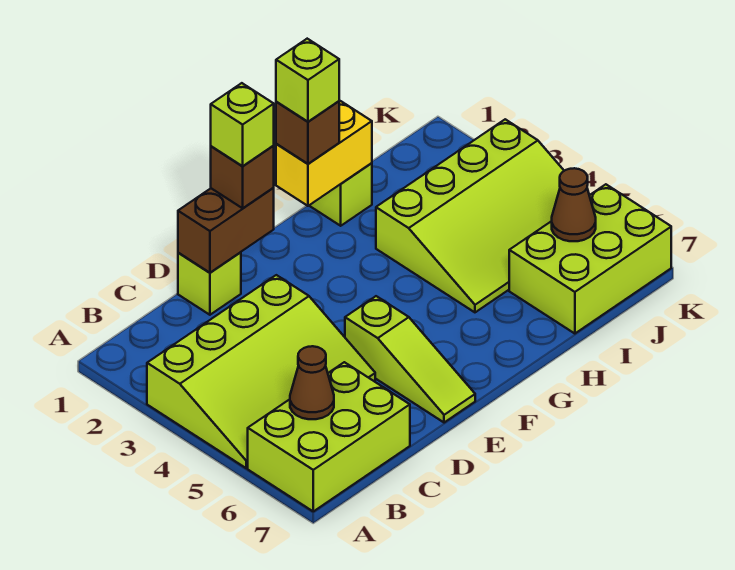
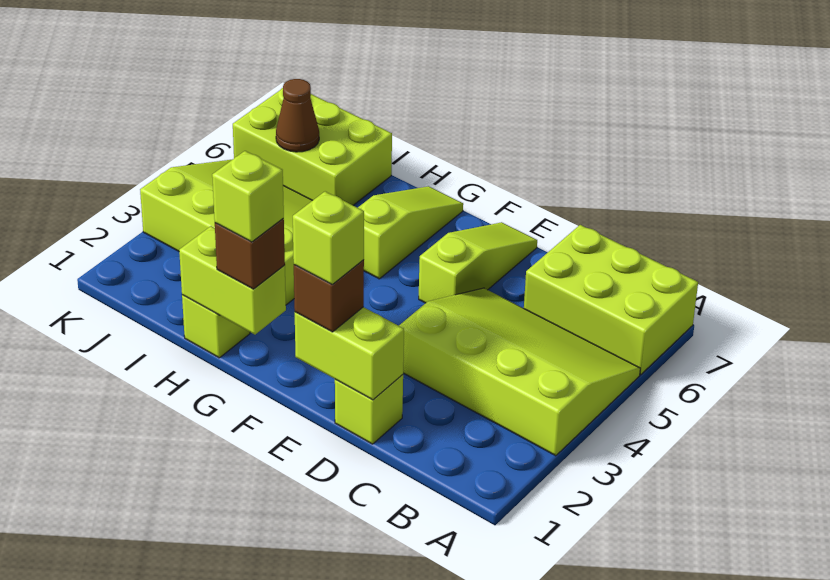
brown cone B6 level 2 -> none
brown brick D1:E1 level 2 -> lime brick D1:E1 level 2
yellow brick G1:H1 level 2 -> lime brick G1:H1 level 2
none -> lime slope G5:G7 level 1 top 5

